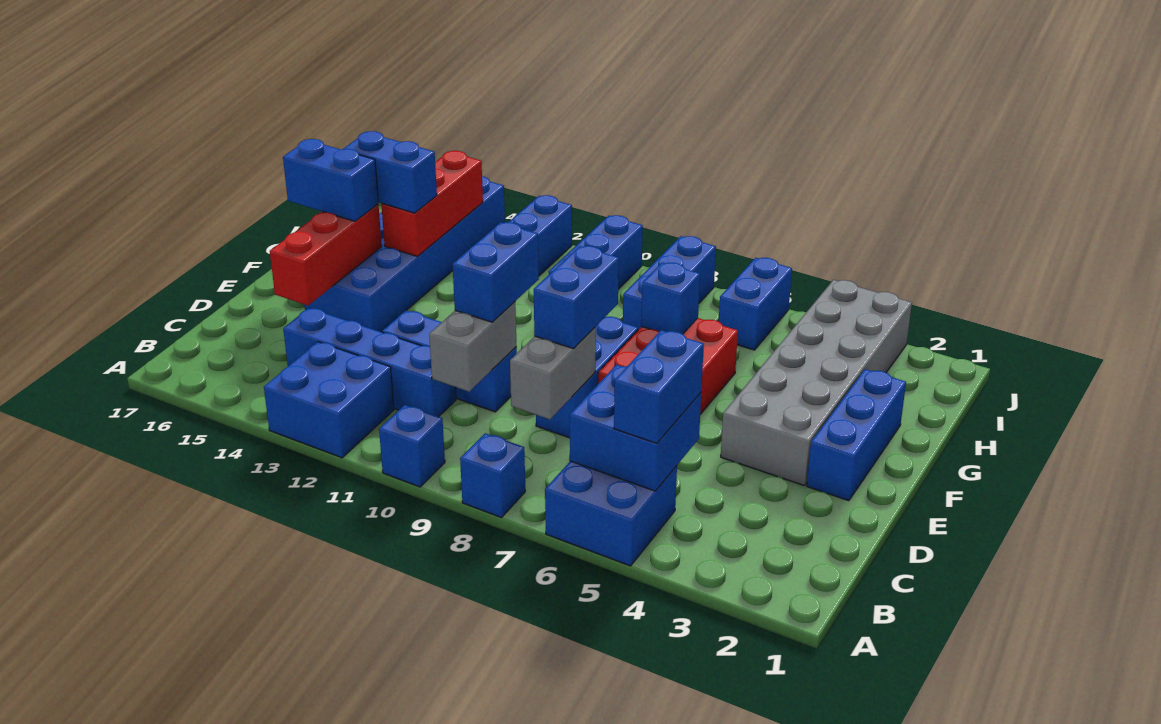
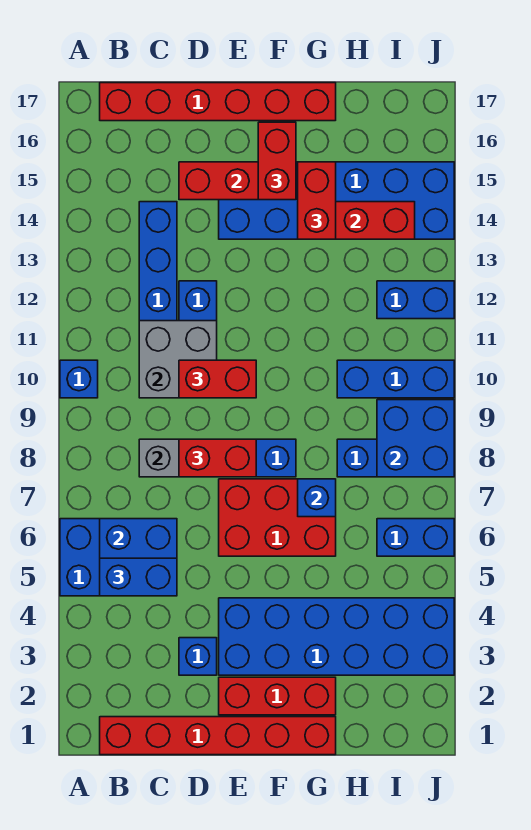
blue brick A8 level 1 -> blue brick D3 level 1
blue brick A12:B13 level 1 -> blue brick I8:J9 level 2
none -> red brick B1:G1 level 1
none -> red brick B17:G17 level 1
grey brick C10:D10 level 2 -> grey brick C10:D11 level 2
blue brick D8:E8 level 3 -> red brick D8:E8 level 3
blue brick D10:E10 level 3 -> red brick D10:E10 level 3
blue brick E2:G2 level 1 -> red brick E2:G2 level 1
grey brick E3:J4 level 1 -> blue brick E3:J4 level 1
blue brick F15:F16 level 3 -> red brick F15:F16 level 3
blue brick G14:G15 level 3 -> red brick G14:G15 level 3

